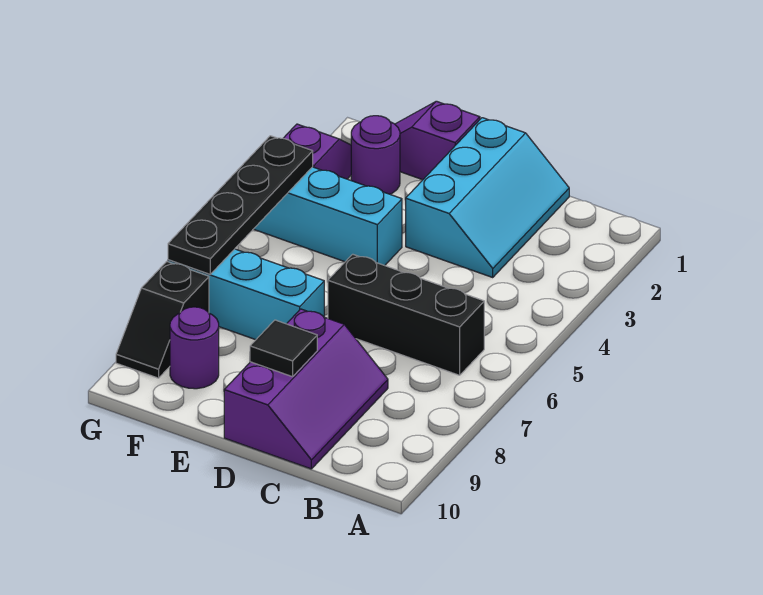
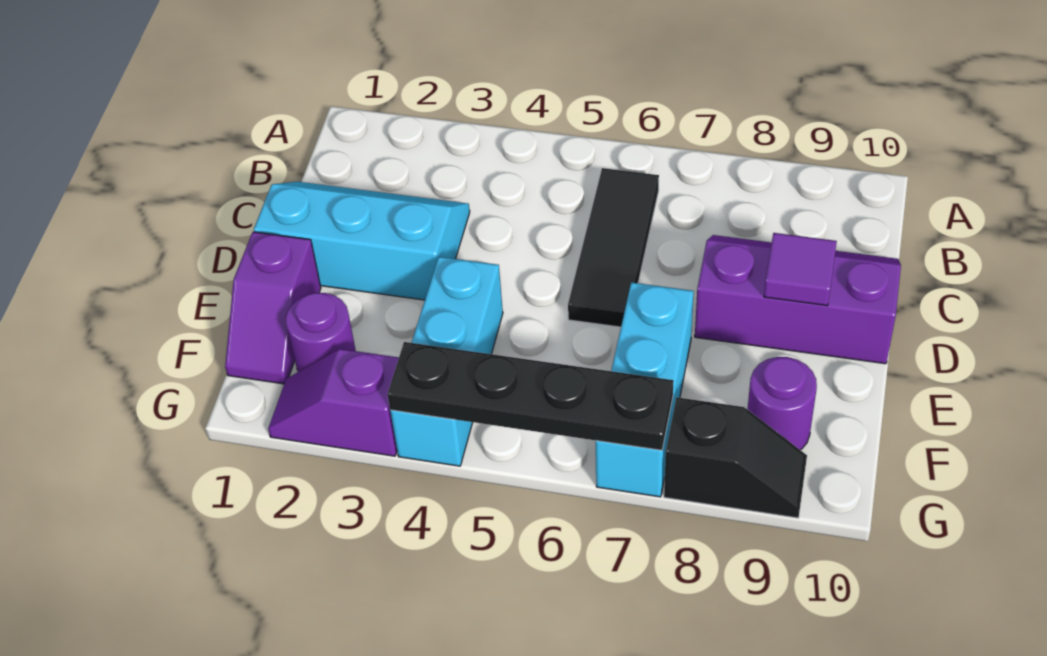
black brick B6:D6 level 1 -> black tile B6:D6 level 1
black tile D9 level 2 -> purple tile D9 level 2

